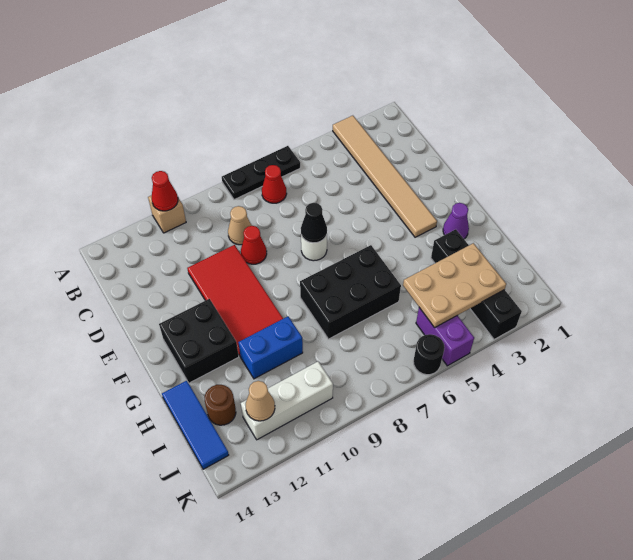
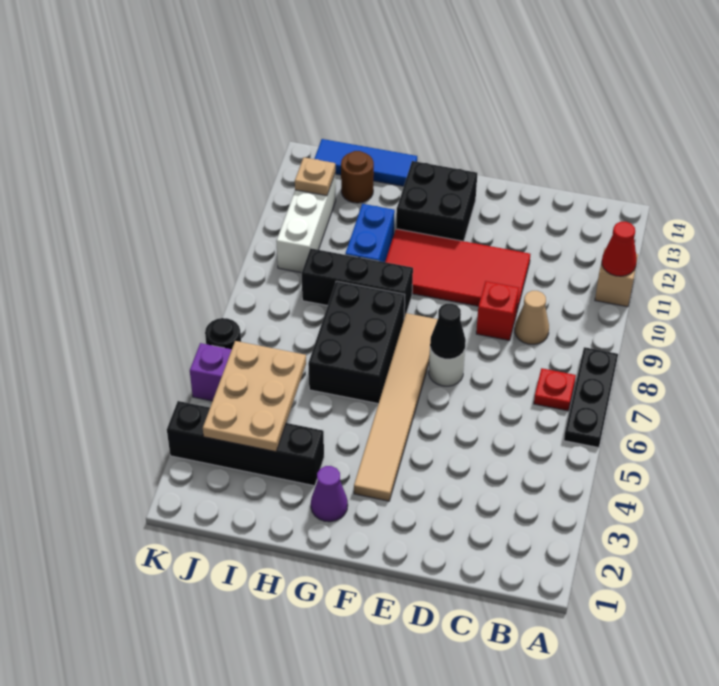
tan tile A3:F3 level 1 -> tan tile F3:F8 level 1
red cone B7 level 1 -> red plate B7 level 1
red cone D9 level 1 -> red brick D9 level 1
none -> black brick G9:I9 level 1
tan cone J12 level 2 -> tan plate J12 level 2

